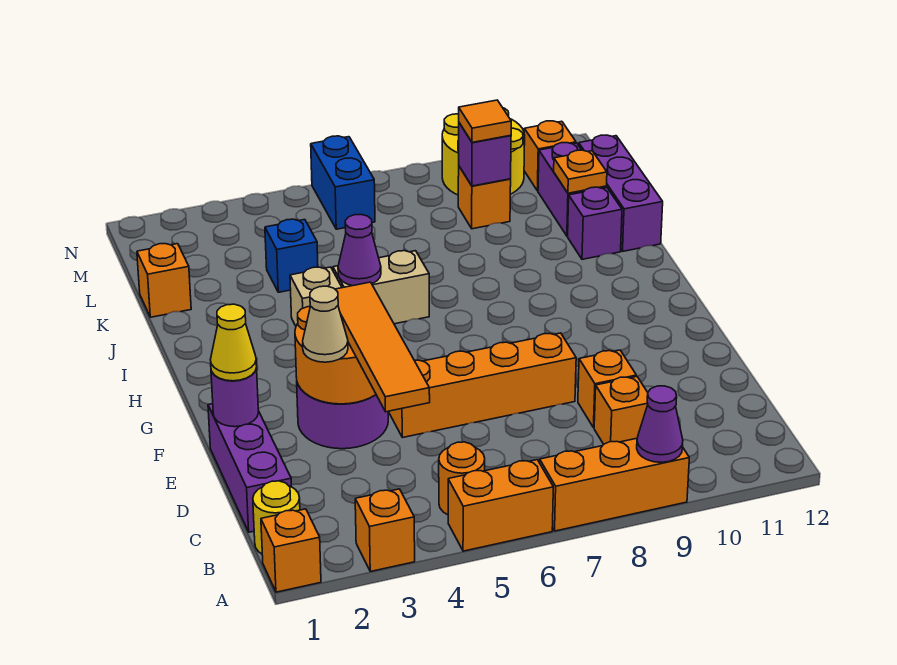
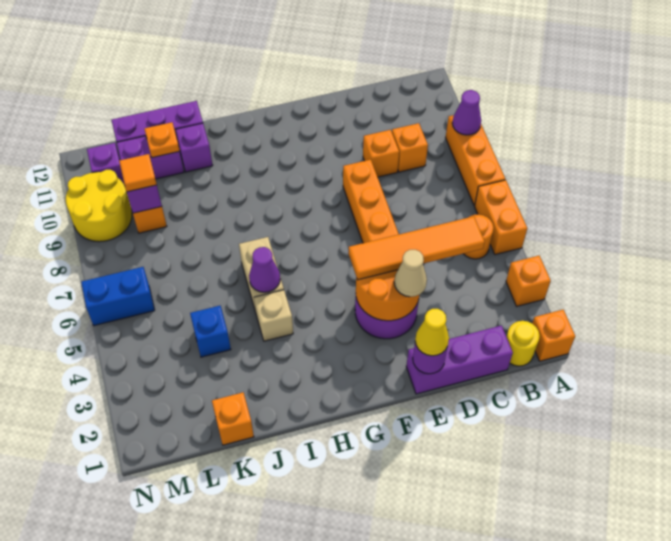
orange brick M11 level 1 -> purple brick M11 level 1

